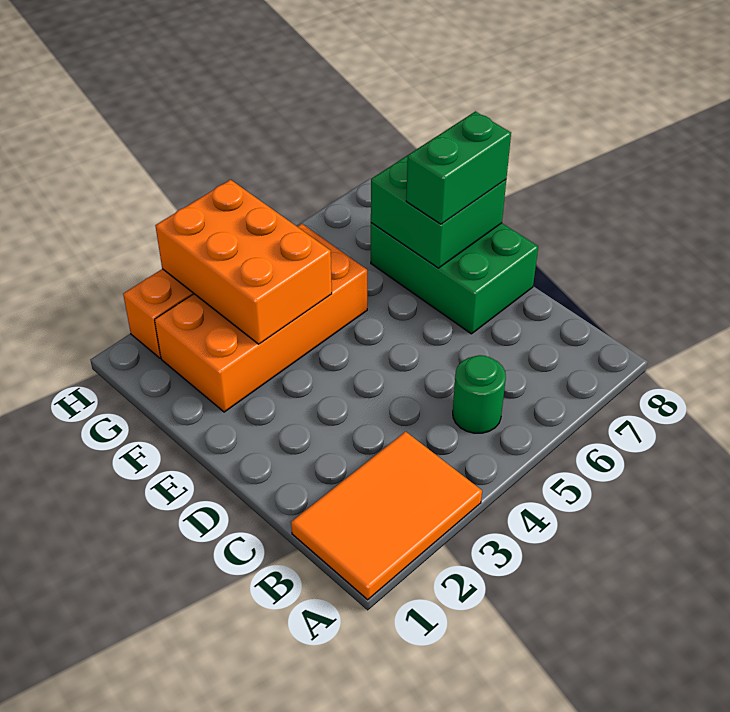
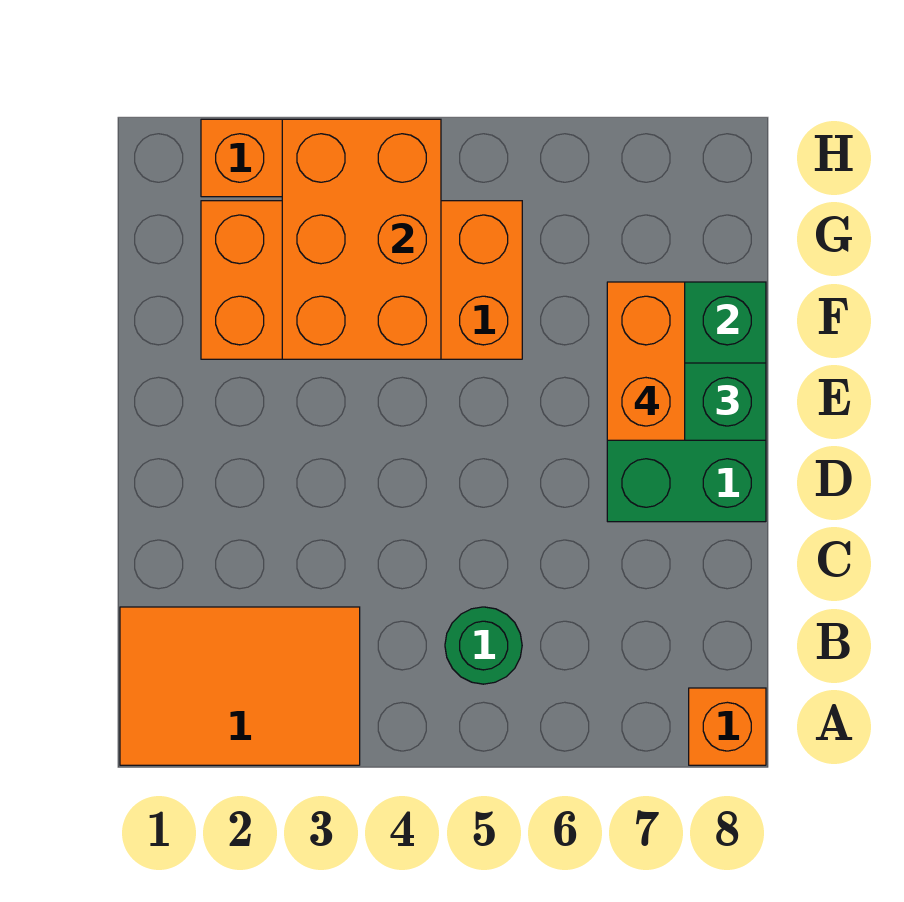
none -> orange brick A8 level 1
none -> orange brick E7:F7 level 4

